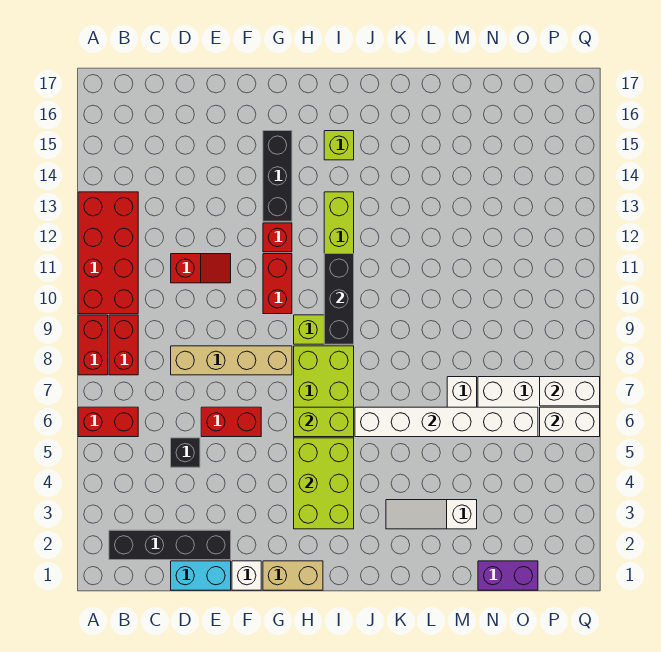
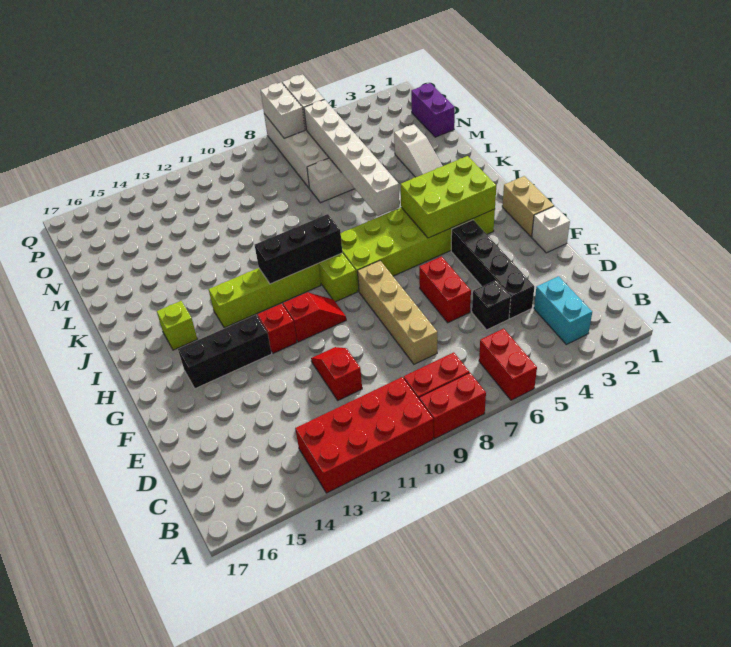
black brick B2:E2 level 1 -> black brick D4:G4 level 1
cyan brick D1:E1 level 1 -> cyan brick B3:C3 level 1
red brick G10:G11 level 1 -> red slope G10:G11 level 1 top 11
lime brick H6:I6 level 2 -> none

